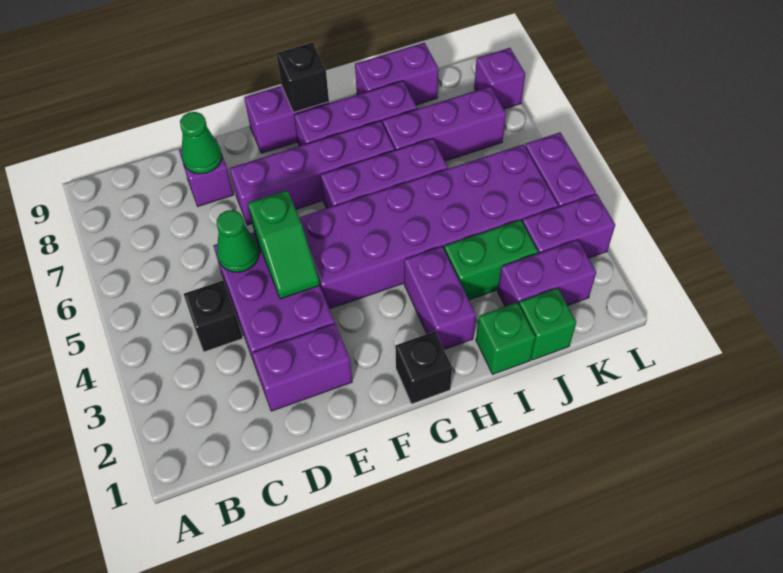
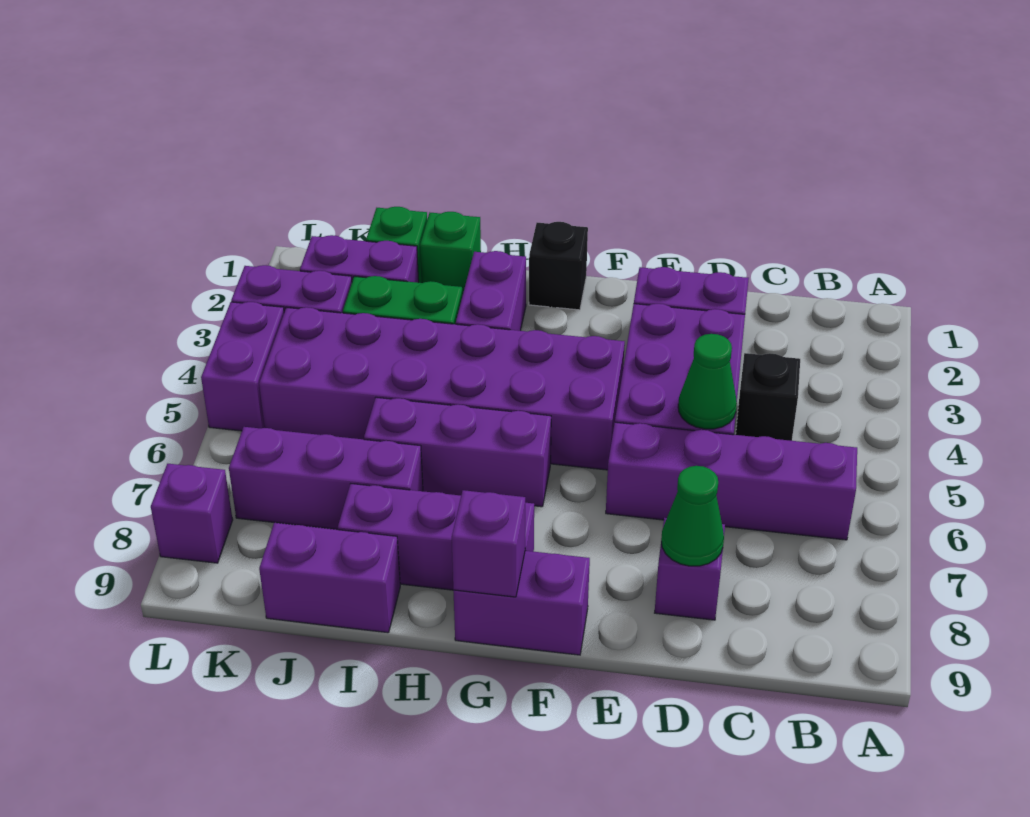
green slope E4:E5 level 2 top 5 -> none
purple brick E7:H7 level 1 -> purple brick B6:E6 level 1
black brick G9 level 2 -> purple brick G9 level 2

